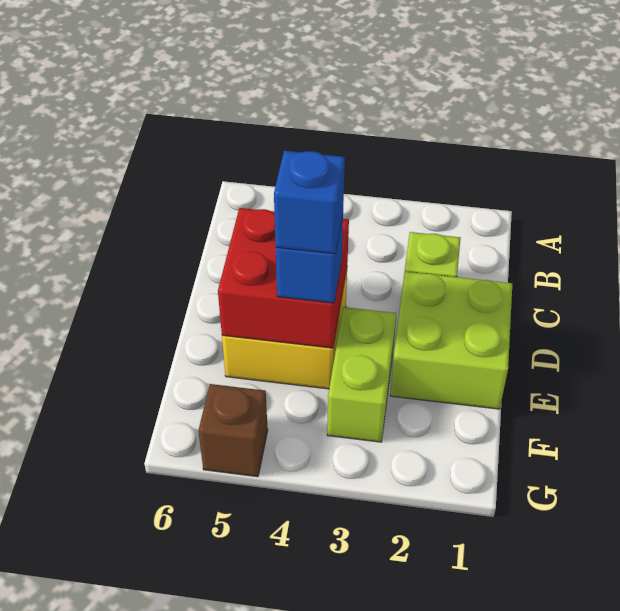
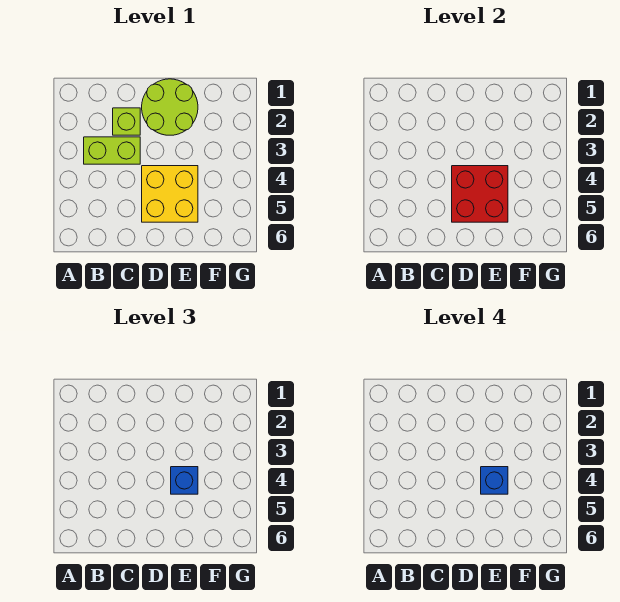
lime brick D1:E2 level 1 -> lime round brick D1:E2 level 1
lime brick E3:F3 level 1 -> lime brick B3:C3 level 1
brown brick G5 level 1 -> none

